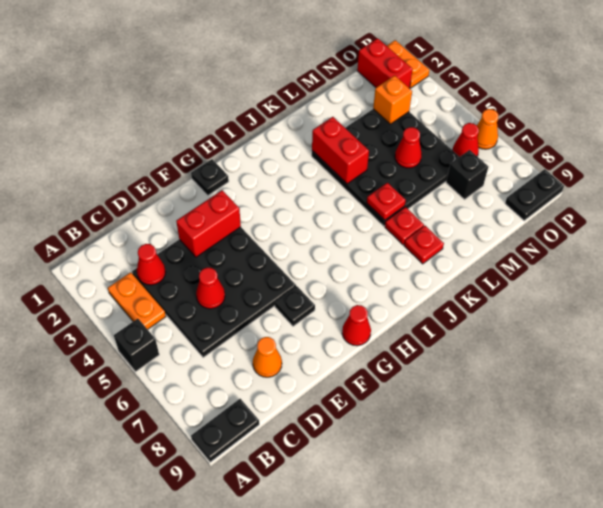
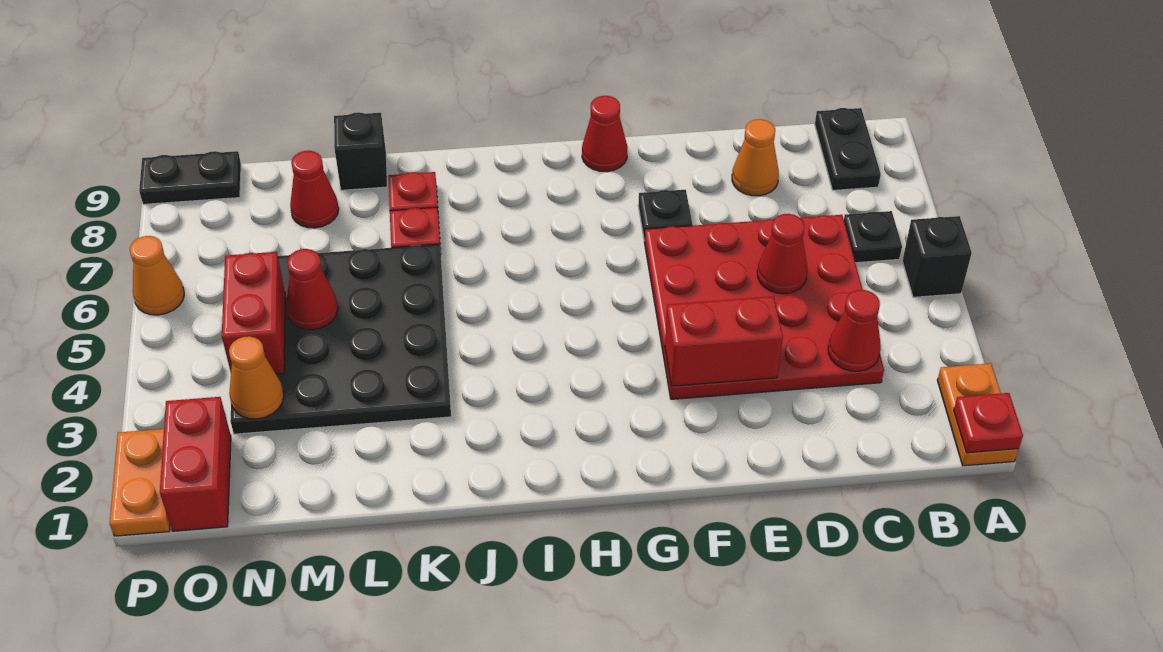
black plate A9:B9 level 1 -> black plate B8:B9 level 1
orange plate B3:B4 level 1 -> orange plate A1:A2 level 1
black plate C3:F6 level 1 -> red plate C3:F6 level 1
black plate G1 level 1 -> black plate B6 level 1
red brick K3:K4 level 2 -> red brick N4:N5 level 2
red plate K6 level 2 -> red plate A1 level 2
orange brick N3 level 2 -> orange cone N3 level 2
black brick N7 level 1 -> black brick L9 level 1
red cone O6 level 1 -> red cone M8 level 1

